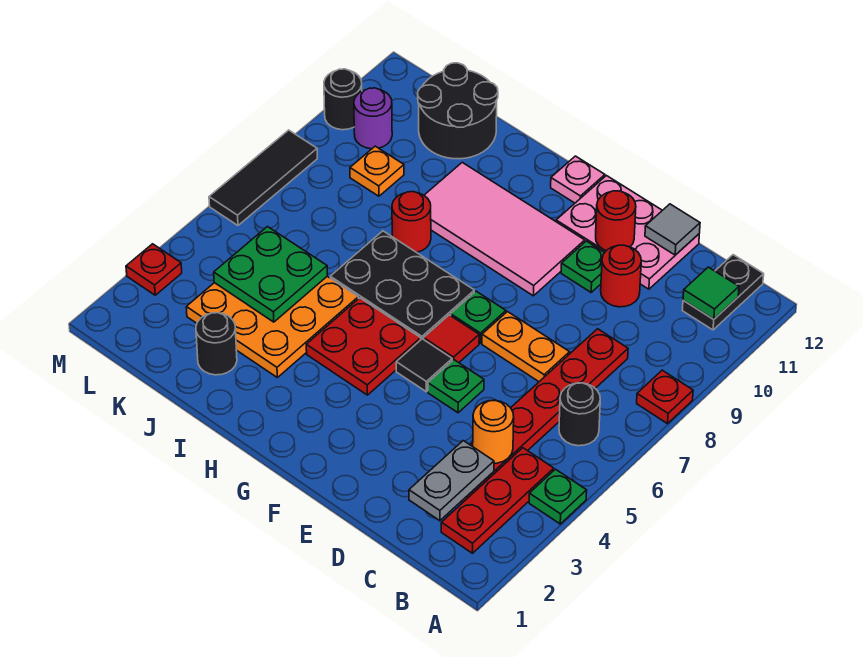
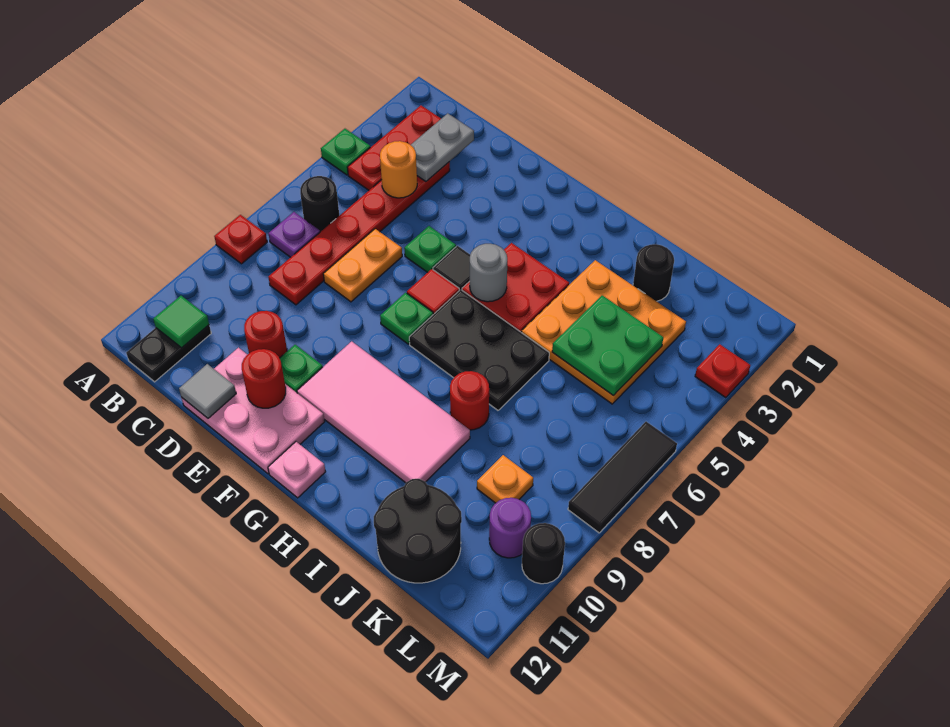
none -> purple plate B7 level 1
orange plate D7:E7 level 1 -> orange plate D6:D7 level 1
none -> grey round brick G5 level 2

